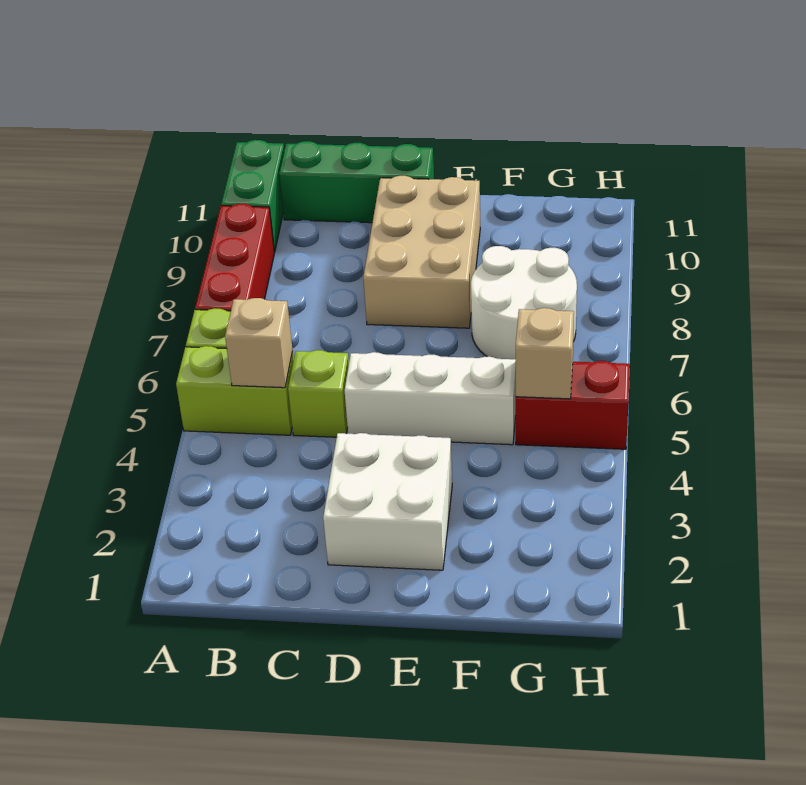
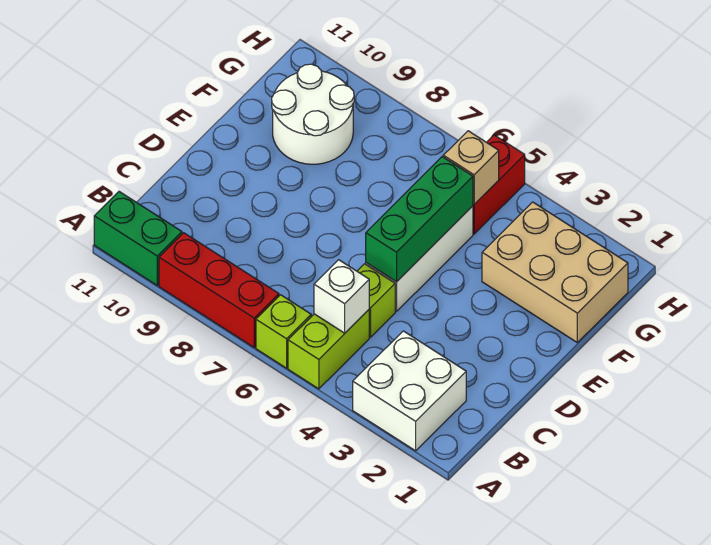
tan brick B5 level 2 -> white brick B5 level 2
green brick B11:D11 level 1 -> green brick D5:F5 level 2
white brick D2:E3 level 1 -> white brick A2:B3 level 1
tan brick D8:E10 level 1 -> tan brick F1:G3 level 1
white round brick F7:G8 level 1 -> white round brick F9:G10 level 1

